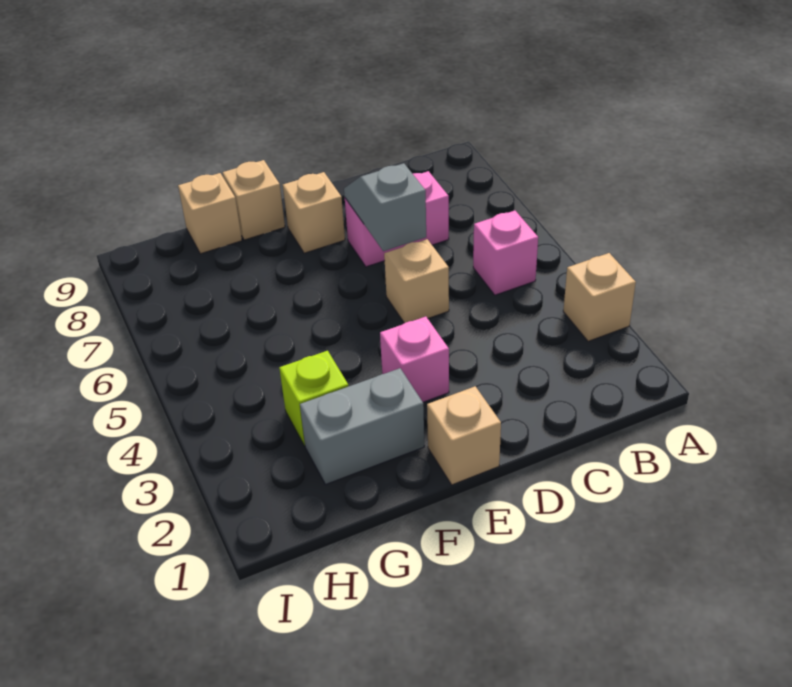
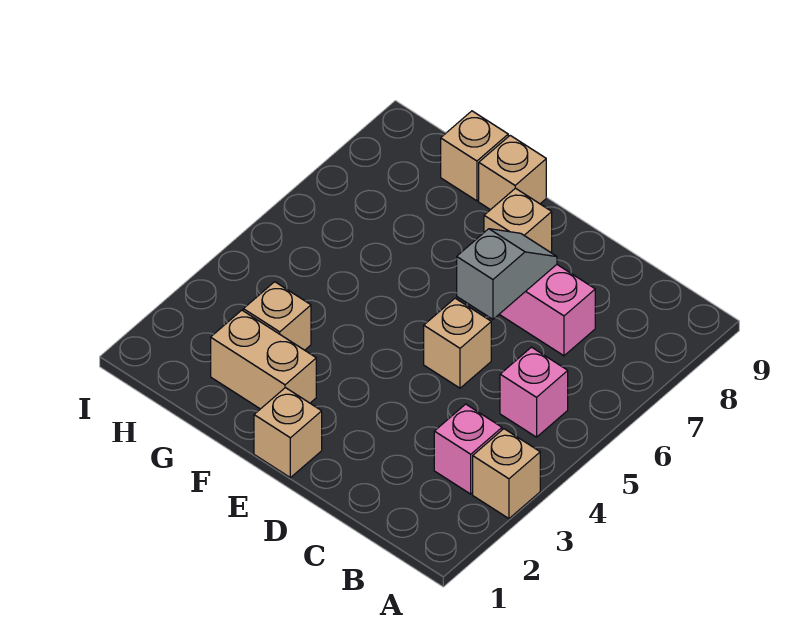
pink brick E3 level 1 -> pink brick B3 level 1
grey brick F2:G2 level 1 -> tan brick F2:G2 level 1
lime brick G3 level 1 -> tan brick G3 level 1

